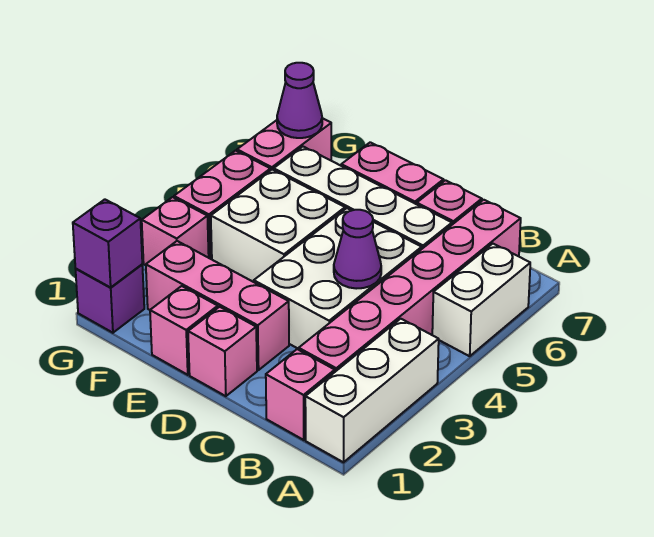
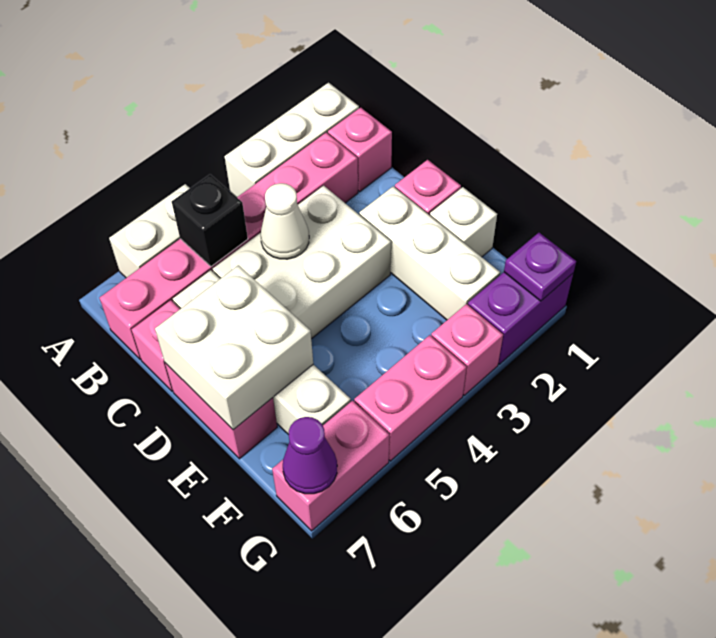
none -> black brick B5 level 2
purple cone C4 level 2 -> white cone C4 level 2
pink brick D2:F2 level 1 -> white brick D2:F2 level 1
pink brick E1 level 1 -> white brick E1 level 1
white brick E4:F5 level 1 -> white brick D6:E7 level 2
purple brick G1 level 1 -> purple brick G1:G2 level 1
purple brick G1 level 2 -> purple plate G1 level 2

